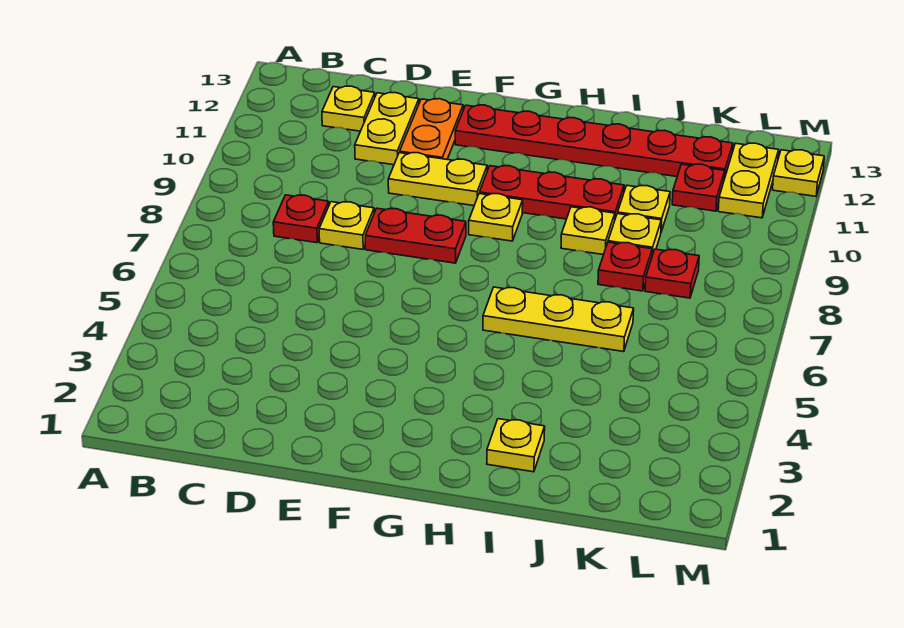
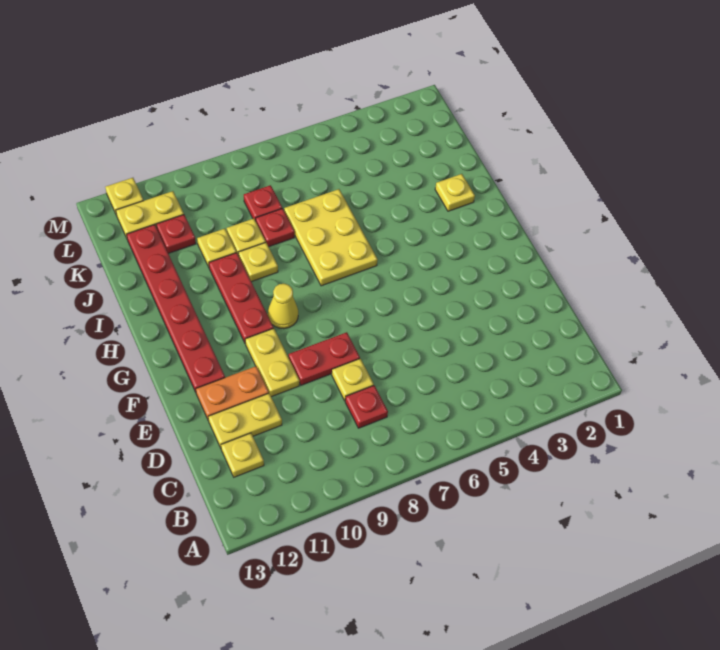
red plate E8:F8 level 1 -> red plate E8:E9 level 1
yellow plate G9 level 1 -> yellow cone G9 level 1
yellow plate H6:J6 level 1 -> yellow plate H6:J7 level 1

